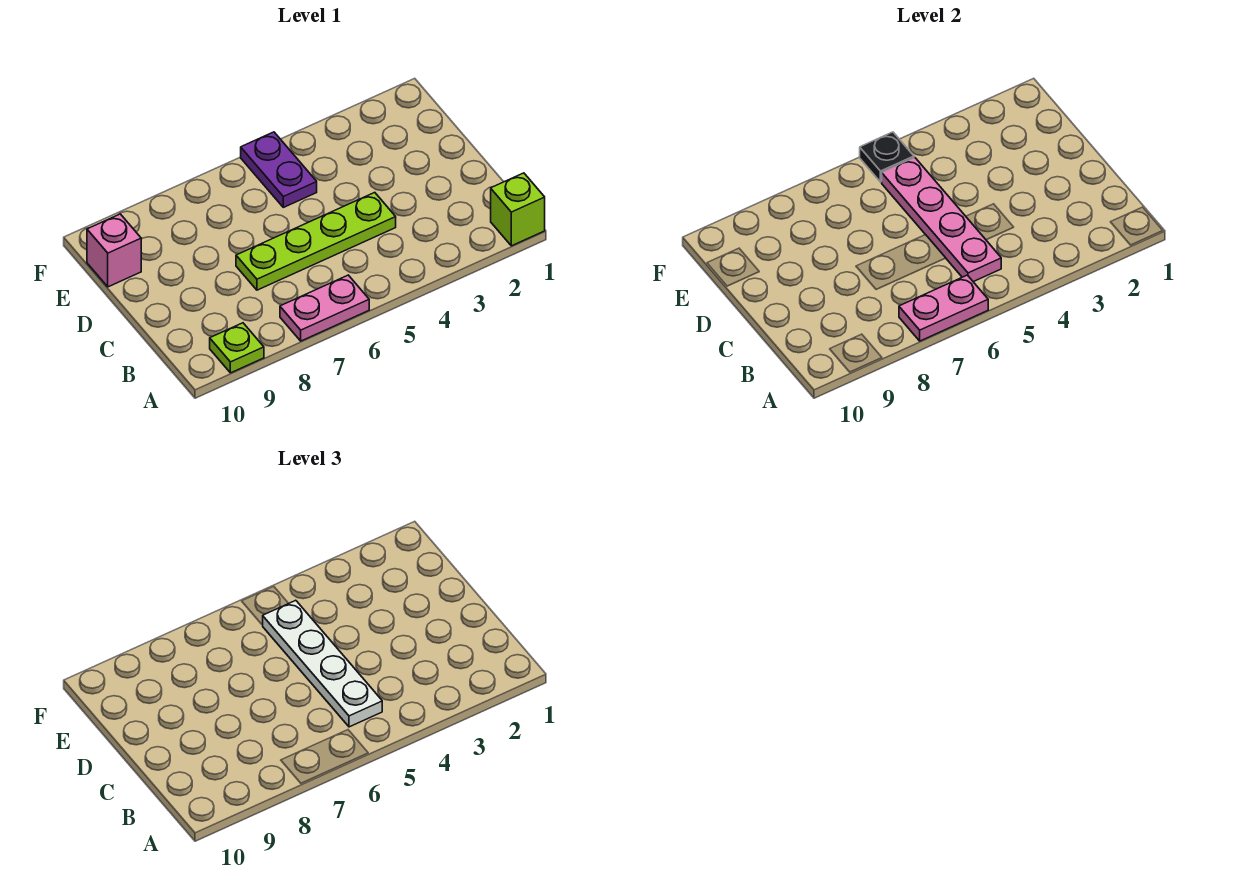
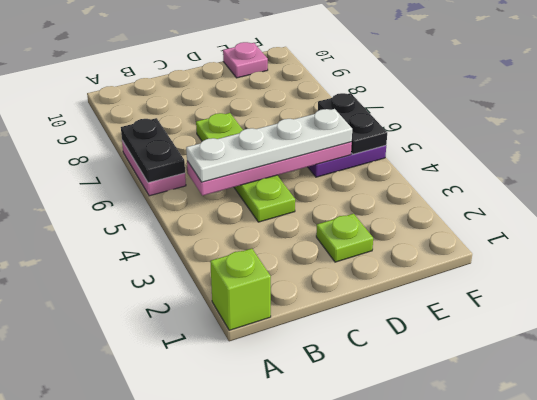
pink plate A6:A7 level 2 -> black plate A6:A7 level 2
lime plate A9 level 1 -> lime plate D2 level 1
pink brick E10 level 1 -> pink plate E10 level 1
black plate F5 level 2 -> black plate F5:F6 level 2

